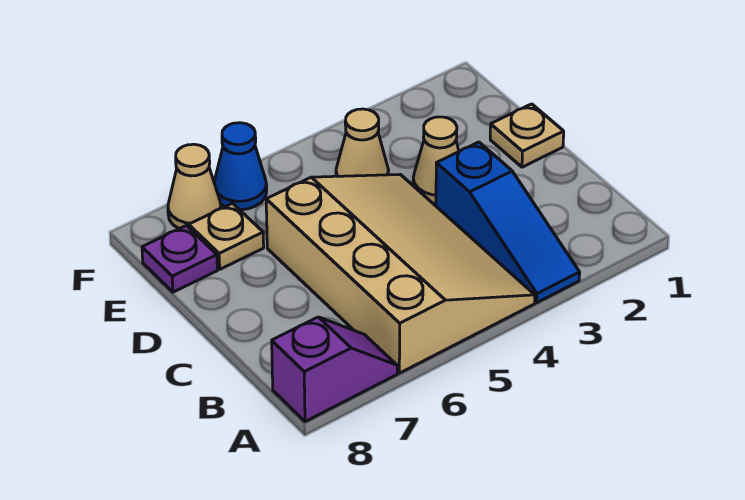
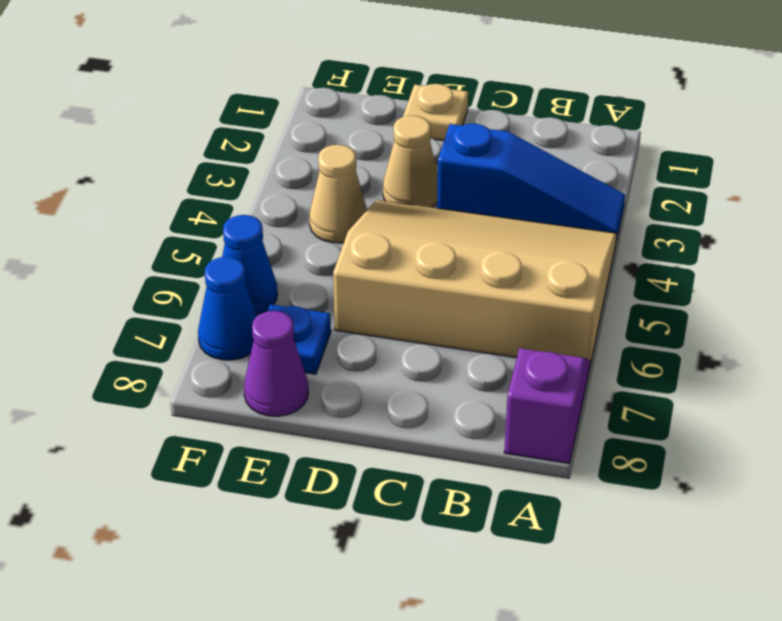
tan plate E7 level 1 -> blue plate E7 level 1
purple plate E8 level 1 -> purple cone E8 level 1
tan cone F7 level 1 -> blue cone F7 level 1

